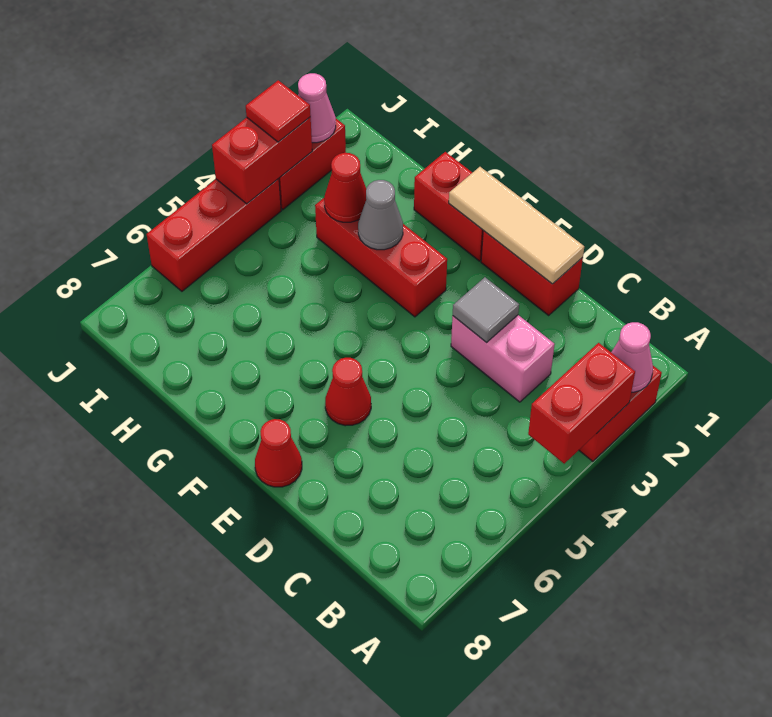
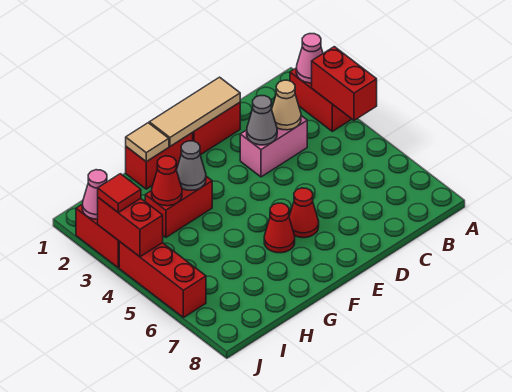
none -> tan cone C3 level 2
grey tile D3 level 2 -> grey cone D3 level 2
red cone E8 level 1 -> red cone F6 level 1
red brick F3:H3 level 1 -> red brick G3:H3 level 1
none -> tan tile G1 level 2

